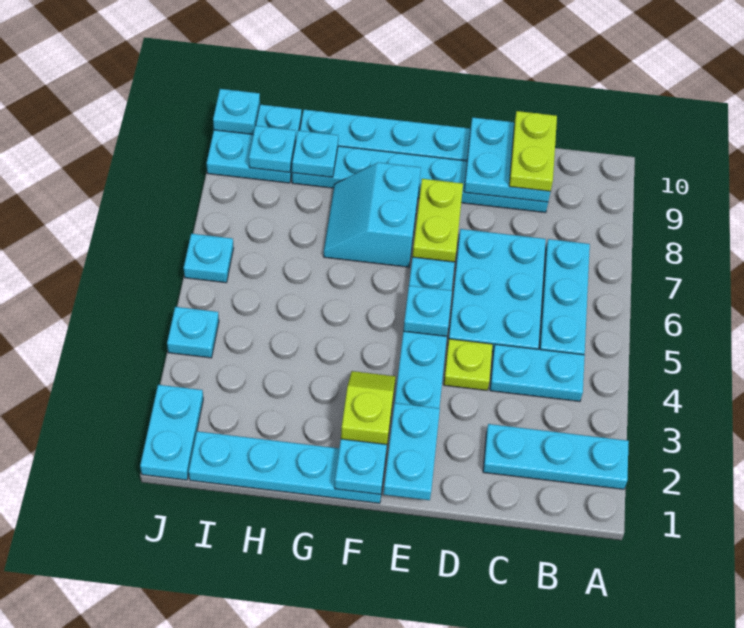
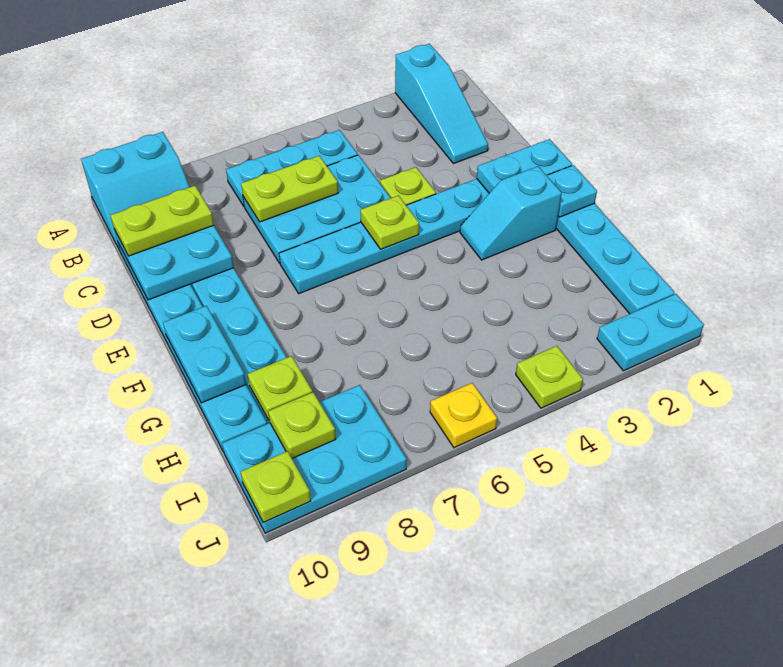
cyan plate A2:C2 level 1 -> cyan slope A2:C2 level 1 top A
cyan plate B4:C4 level 1 -> cyan plate F10:G10 level 2
cyan plate E5 level 2 -> lime plate E5 level 2
lime plate E7:E8 level 2 -> lime plate C6:C7 level 2
lime slope F2:F3 level 1 top 2 -> cyan slope F2:F3 level 1 top 2
cyan slope F7:G8 level 1 top F -> cyan slope A9:B10 level 1 top A
cyan plate H9 level 2 -> lime plate H9 level 2
cyan plate I9:J10 level 1 -> cyan plate I8:J10 level 1
cyan plate I9 level 2 -> lime plate I9 level 2
cyan plate J4 level 1 -> lime plate J4 level 1
cyan plate J6 level 1 -> yellow plate J6 level 1
cyan plate J10 level 2 -> lime plate J10 level 2

